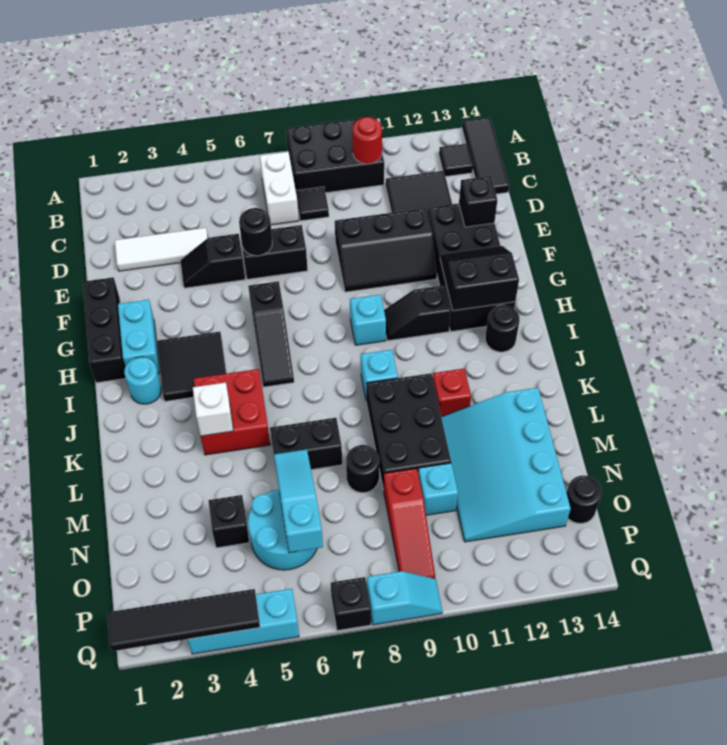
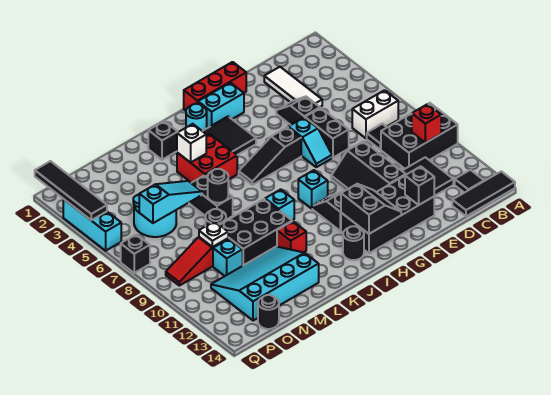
black brick A8:B10 level 1 -> black brick A9:C10 level 1
red round brick B10 level 2 -> red brick B10 level 2
black round brick E6 level 2 -> black round brick L7 level 2
black brick F1:H1 level 1 -> red brick F1:H1 level 1
black brick N4 level 1 -> black brick K2 level 1
none -> white plate N9 level 2
cyan slope Q8:Q9 level 1 top 8 -> cyan slope F6:F7 level 1 top 6

